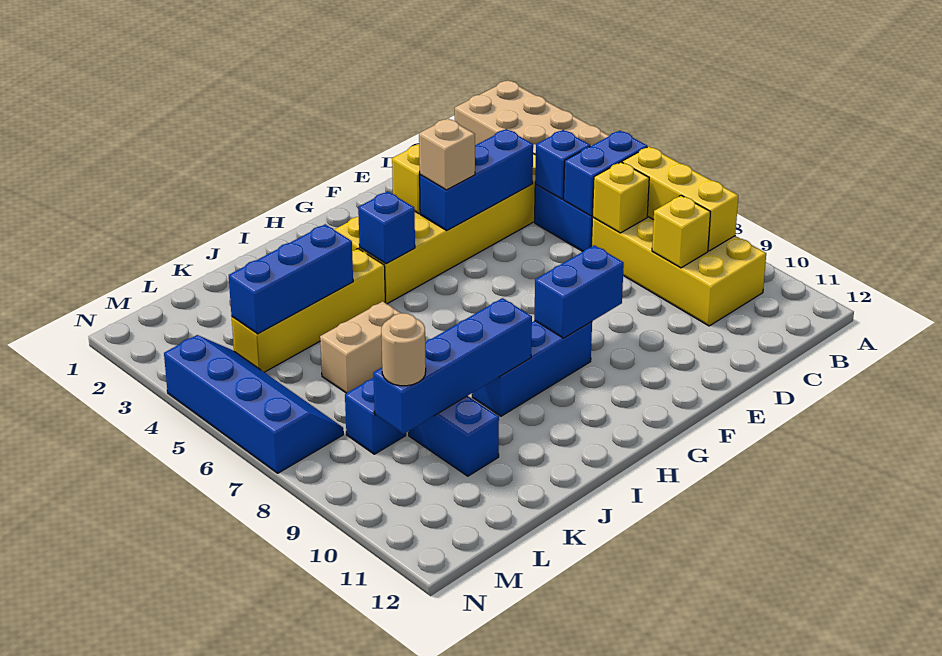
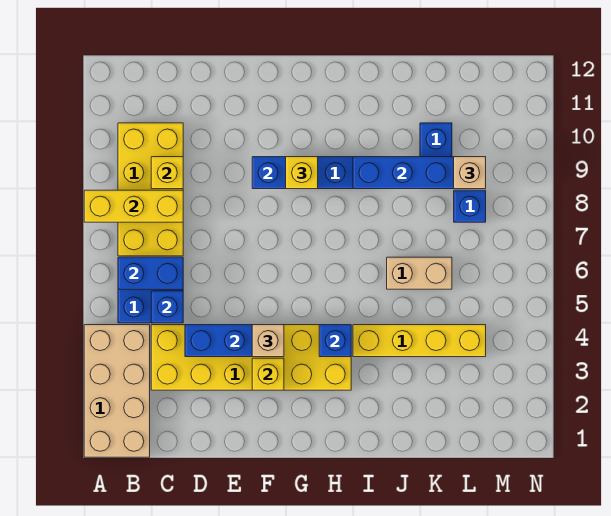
yellow brick B7:B9 level 2 -> yellow brick A8:C8 level 2
yellow brick C7 level 2 -> yellow brick G9 level 3
blue brick J4:L4 level 2 -> none
tan round brick L9 level 3 -> tan brick L9 level 3
blue slope M4:N7 level 1 top N -> none

